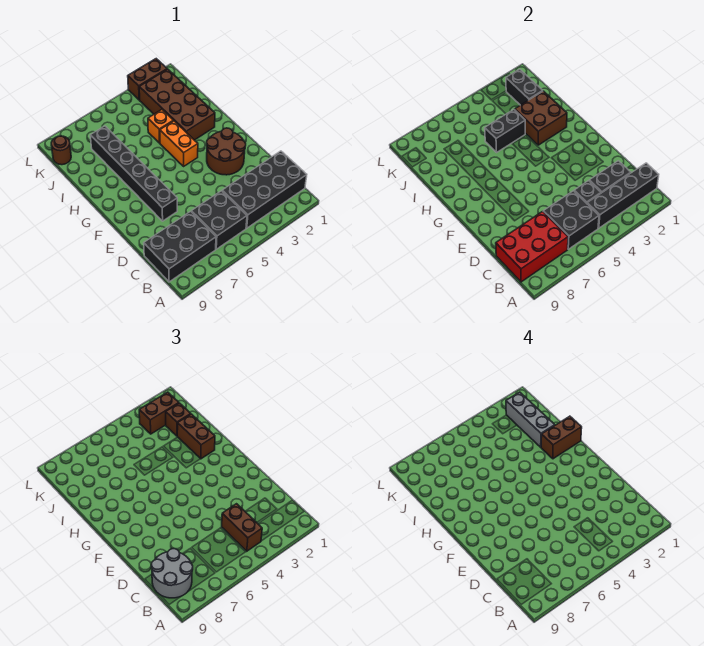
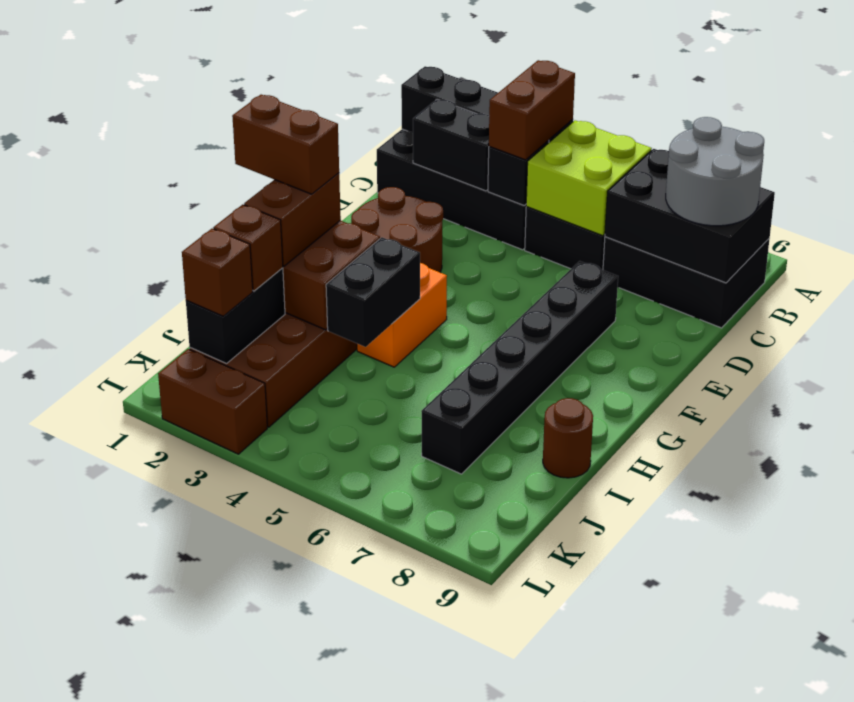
black brick B5:C6 level 2 -> lime brick B5:C6 level 2
red brick B7:C9 level 2 -> black brick B7:C9 level 2
grey brick I2:K2 level 4 -> none
orange brick I4 level 1 -> none
black brick I4:I5 level 2 -> black brick H4:I4 level 2
brown brick K2:K3 level 3 -> brown brick K2 level 3
brown round brick K9 level 1 -> brown round brick I9 level 1

